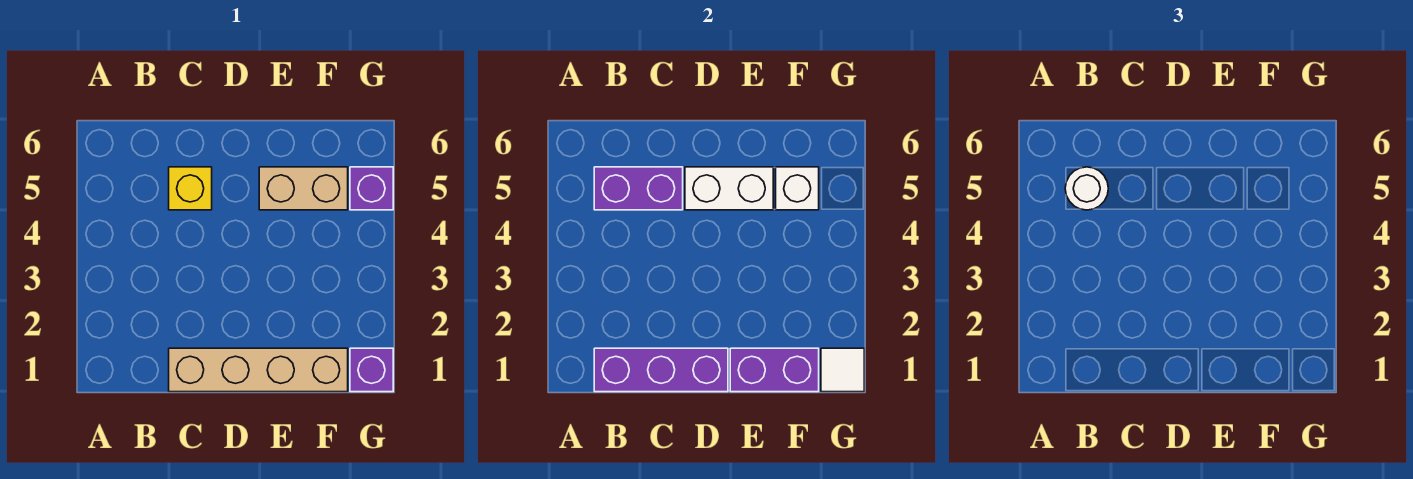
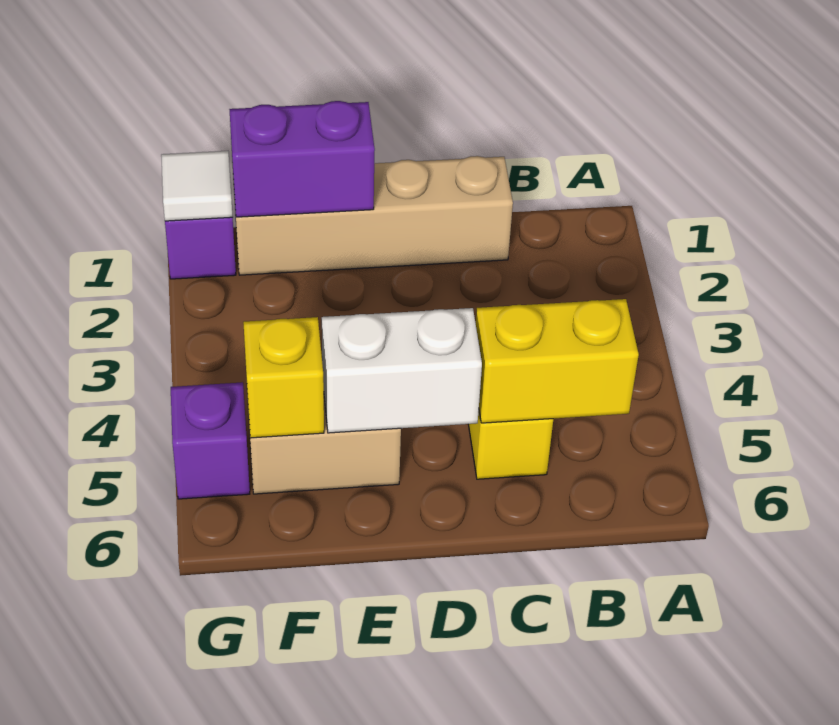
purple brick B1:D1 level 2 -> none
purple brick B5:C5 level 2 -> yellow brick B5:C5 level 2
white round brick B5 level 3 -> none
white brick F5 level 2 -> yellow brick F5 level 2

